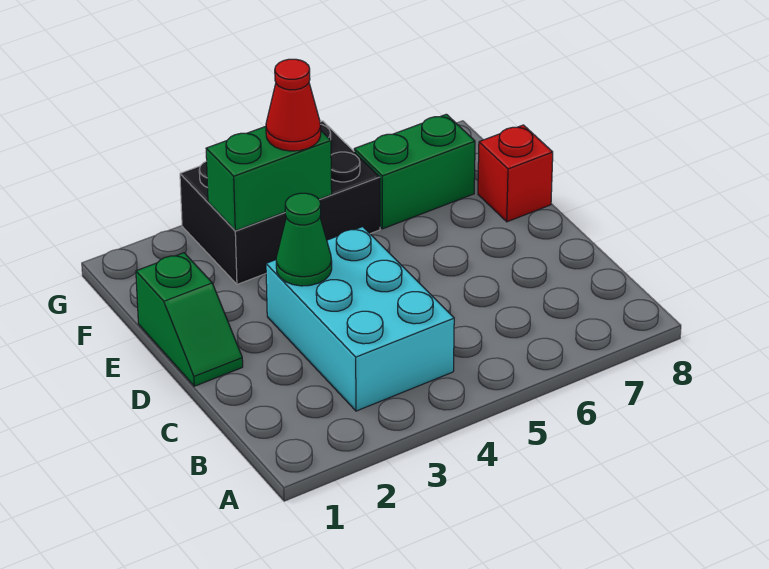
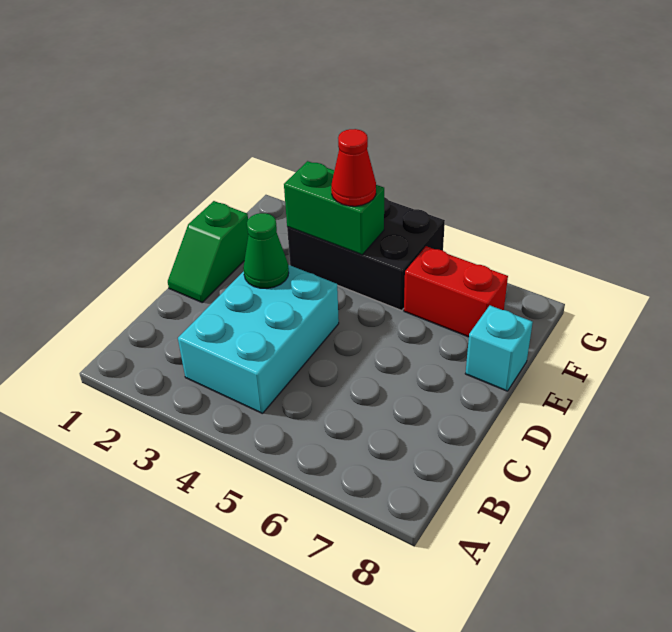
red brick E8 level 1 -> cyan brick E8 level 1
green brick F6:F7 level 1 -> red brick F6:F7 level 1

